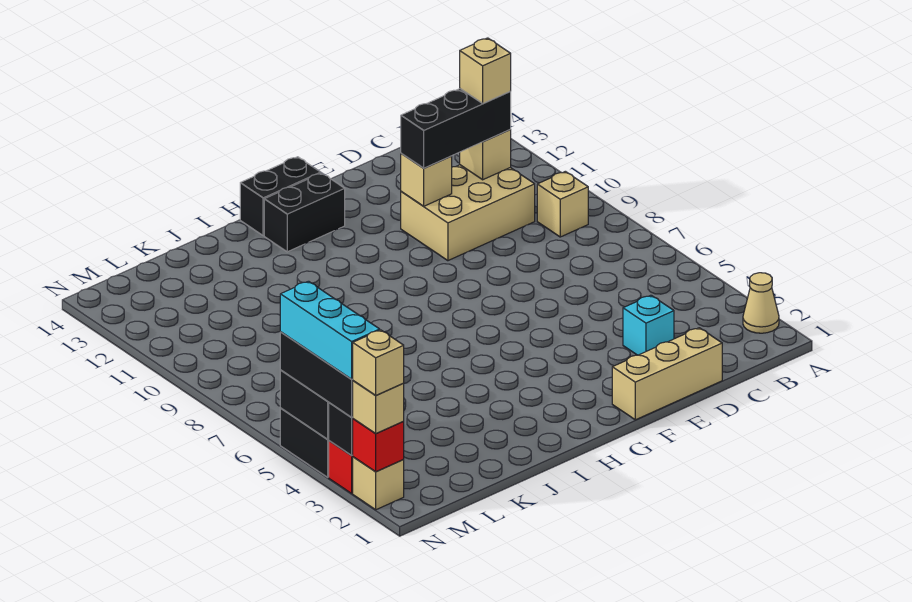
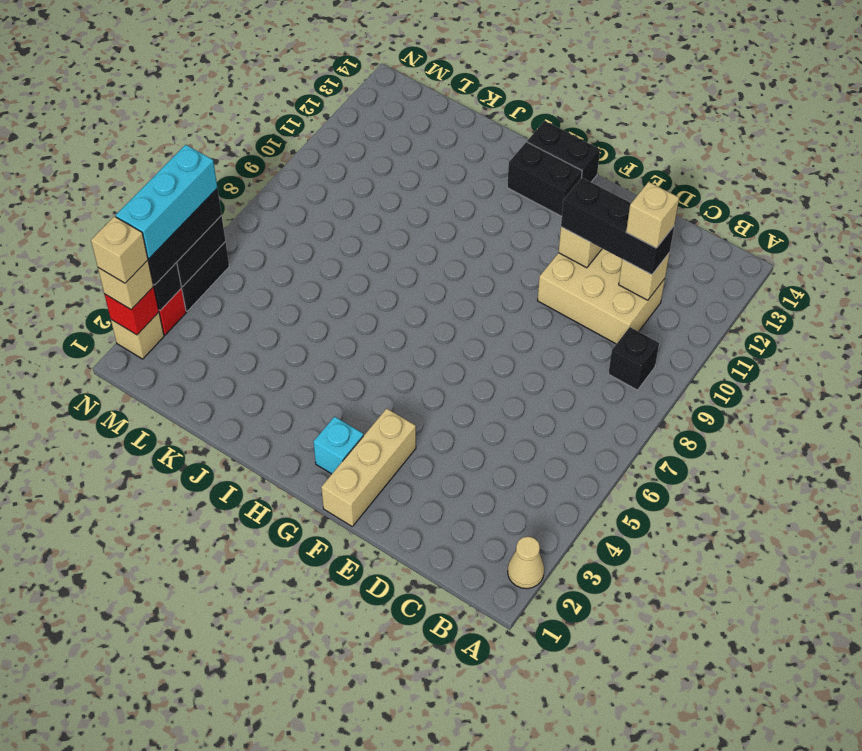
tan brick B9 level 1 -> black brick B9 level 1
tan brick D1:F1 level 1 -> tan brick F1:F3 level 1
cyan brick D3 level 1 -> cyan brick G2 level 1

